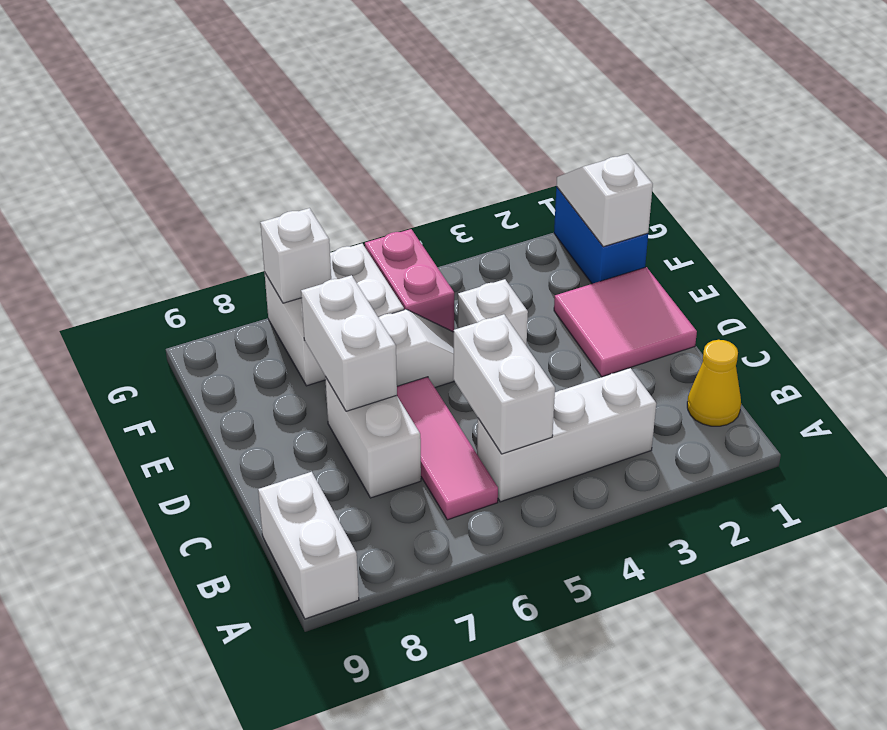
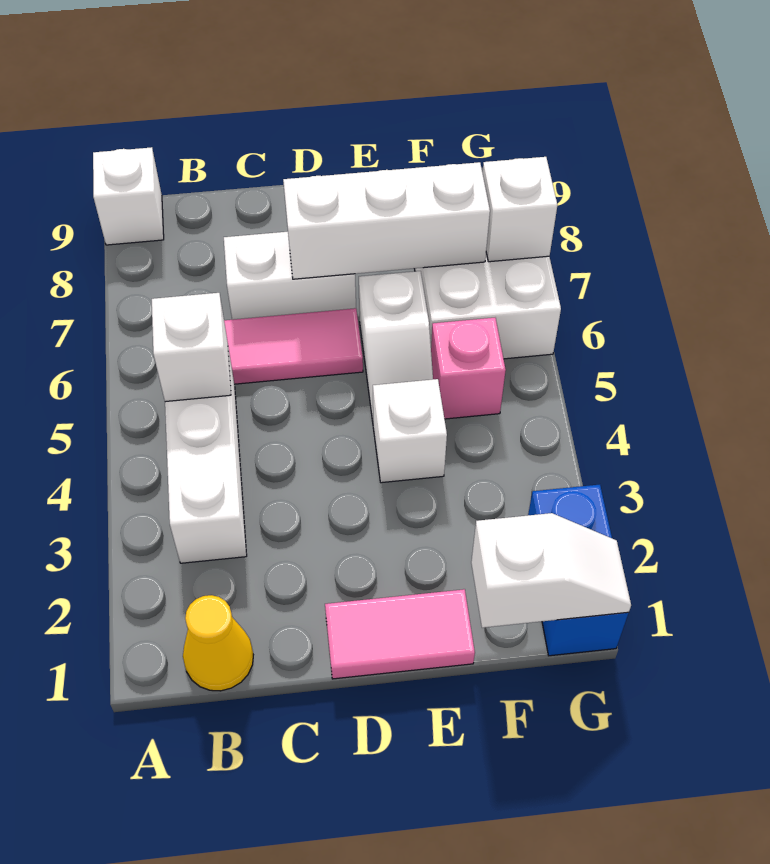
white brick A9:B9 level 1 -> white brick A9 level 1
white brick B5:C5 level 2 -> white brick B5 level 2
pink tile D1:E2 level 1 -> pink tile D1:E1 level 1
white brick D7:E7 level 2 -> white brick D7:F7 level 2
blue brick F1:G1 level 1 -> blue brick G1:G2 level 1
pink brick F5:G5 level 1 -> pink brick F5 level 1

